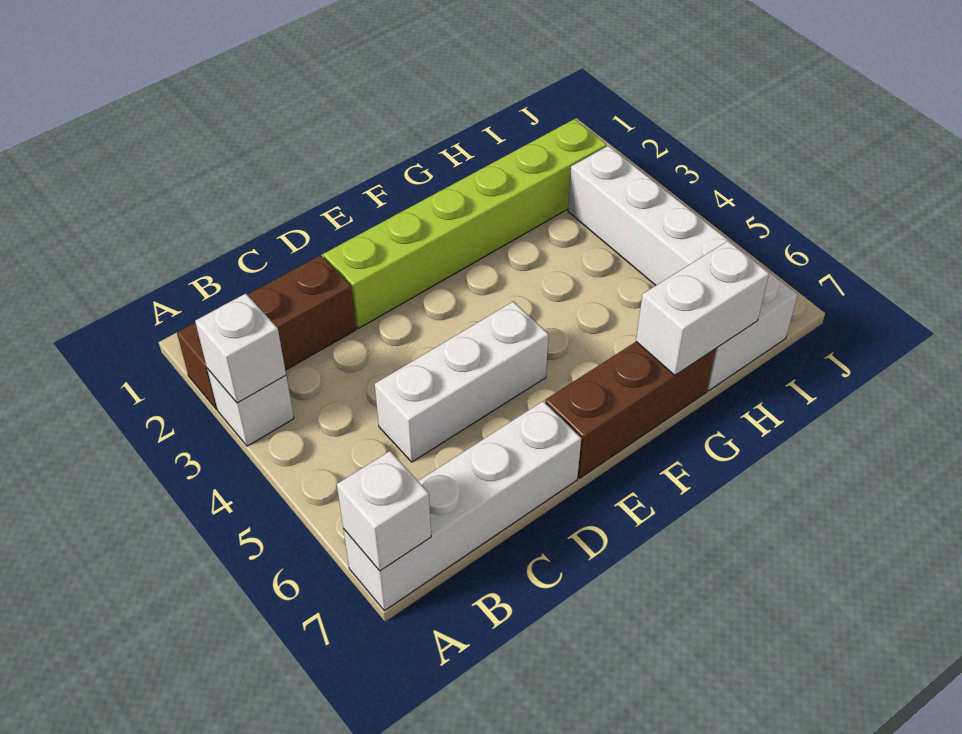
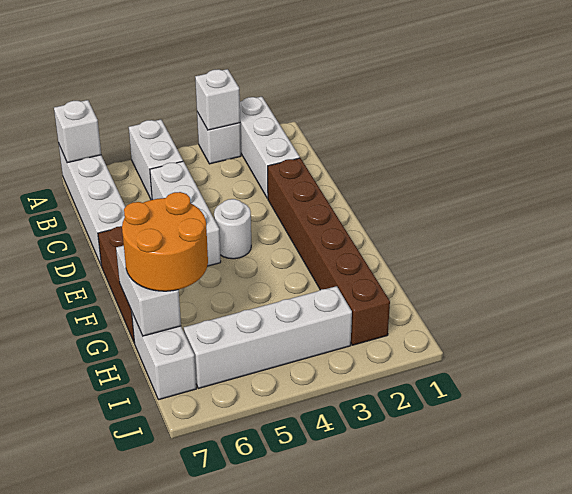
brown brick A2:C2 level 1 -> white brick A2:C2 level 1
none -> white brick A5:B5 level 1
lime brick D2:I2 level 1 -> brown brick D2:I2 level 1
none -> white round brick E4 level 1
none -> orange round brick G6:H7 level 3

